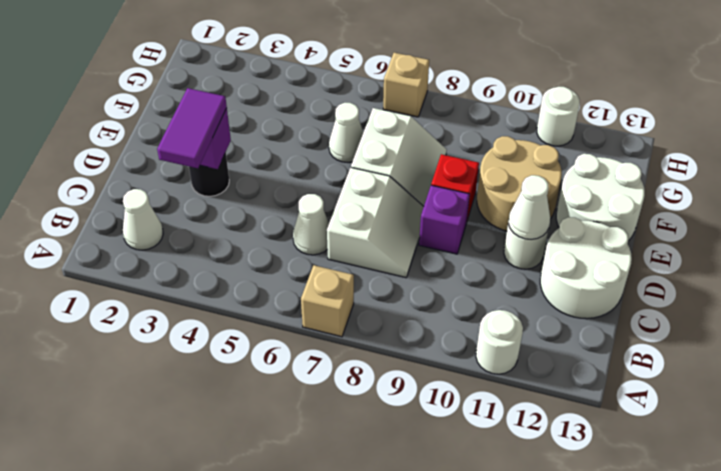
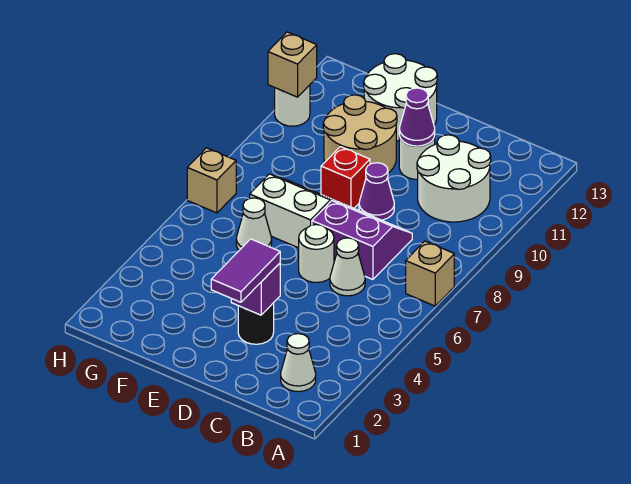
white round brick A11 level 1 -> white round brick D6 level 1
purple tile C3:D3 level 3 -> purple tile D2:D3 level 3
white slope C7:D8 level 1 top 7 -> purple slope C7:D8 level 1 top 7
white round brick C12:D13 level 1 -> white round brick B10:C11 level 1
purple brick D9 level 1 -> purple cone D9 level 1
white cone D11 level 2 -> purple cone D11 level 2
none -> tan brick H11 level 2

